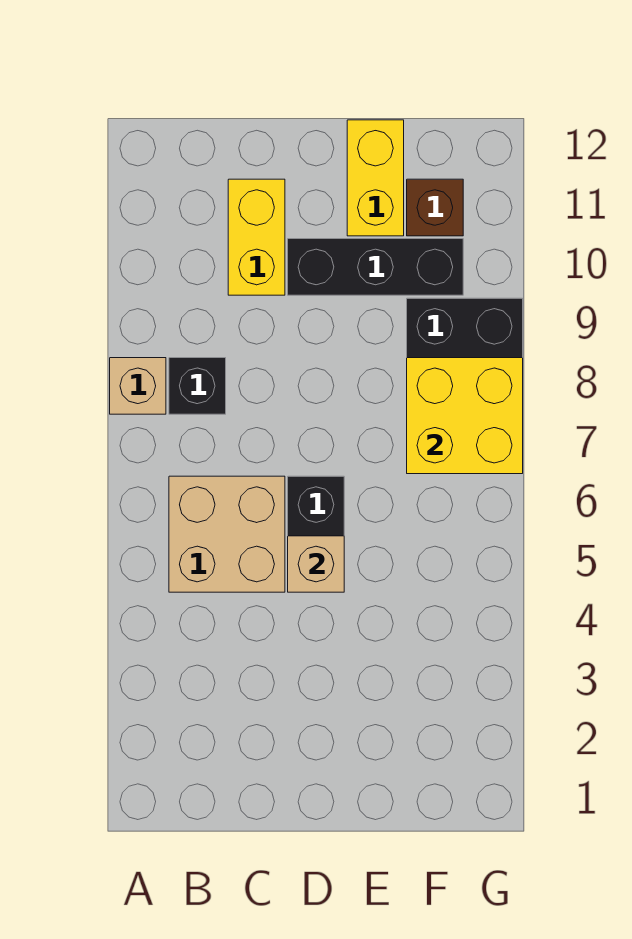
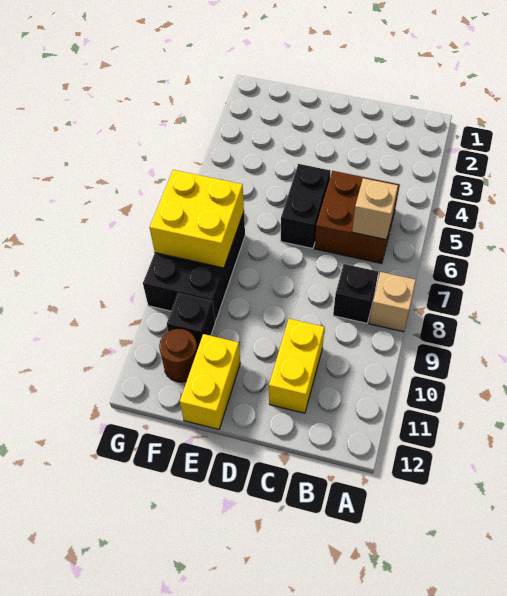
tan brick B5:C6 level 1 -> brown brick B5:C6 level 1
tan brick D5 level 2 -> tan brick B6 level 2
black brick D10:F10 level 1 -> black brick F10 level 1
brown brick F11 level 1 -> brown round brick F11 level 1

